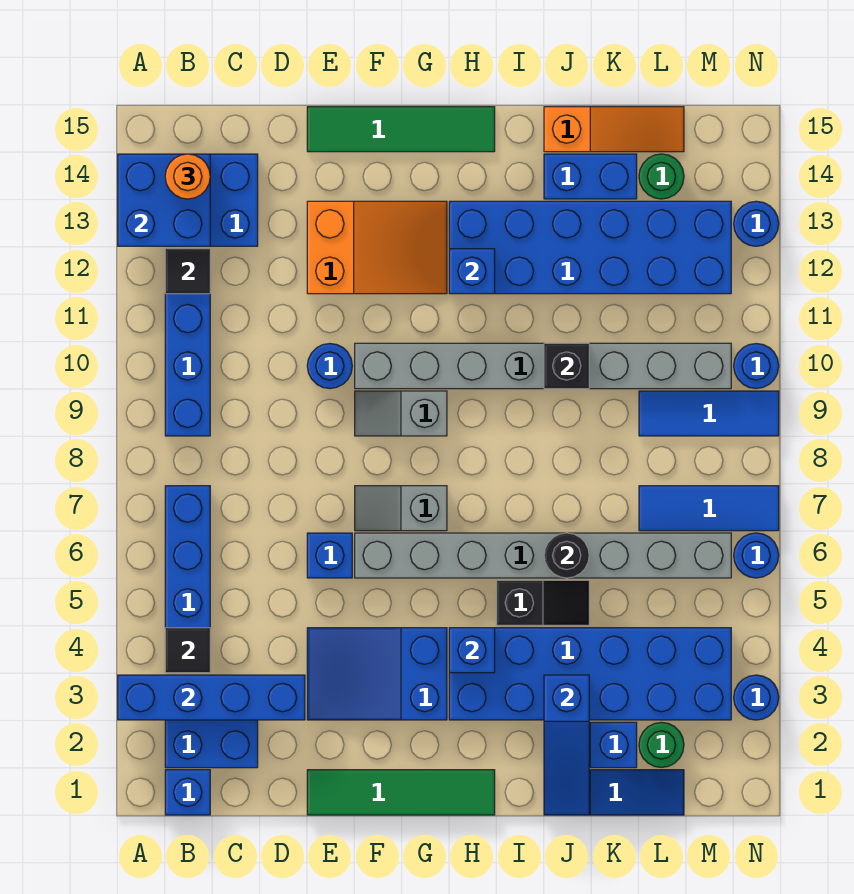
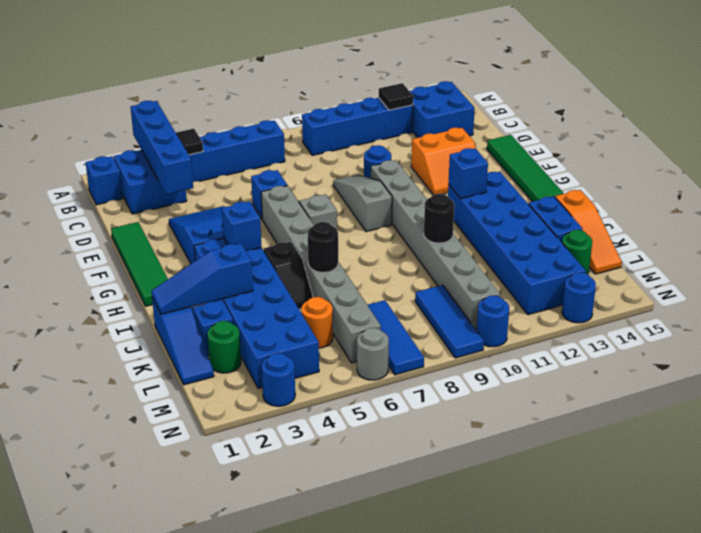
blue brick A13:B14 level 2 -> none
orange round brick B14 level 3 -> orange round brick L5 level 1
orange slope E12:G13 level 1 top E -> orange slope E12:F13 level 1 top E
grey slope F9:G9 level 1 top G -> grey slope E9:G9 level 1 top G
black brick J10 level 2 -> black round brick J10 level 2
blue round brick N6 level 1 -> grey round brick N6 level 1

